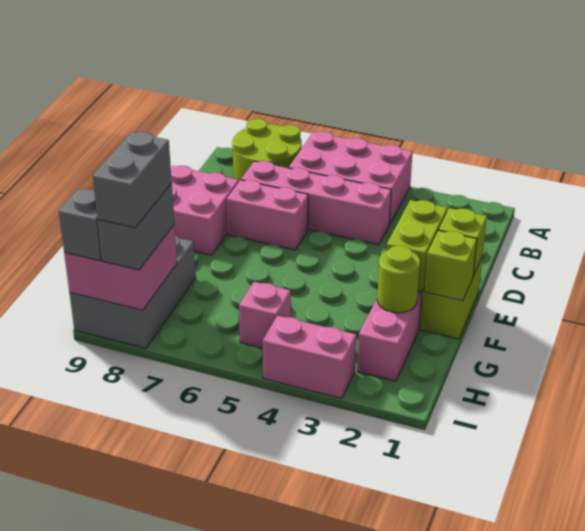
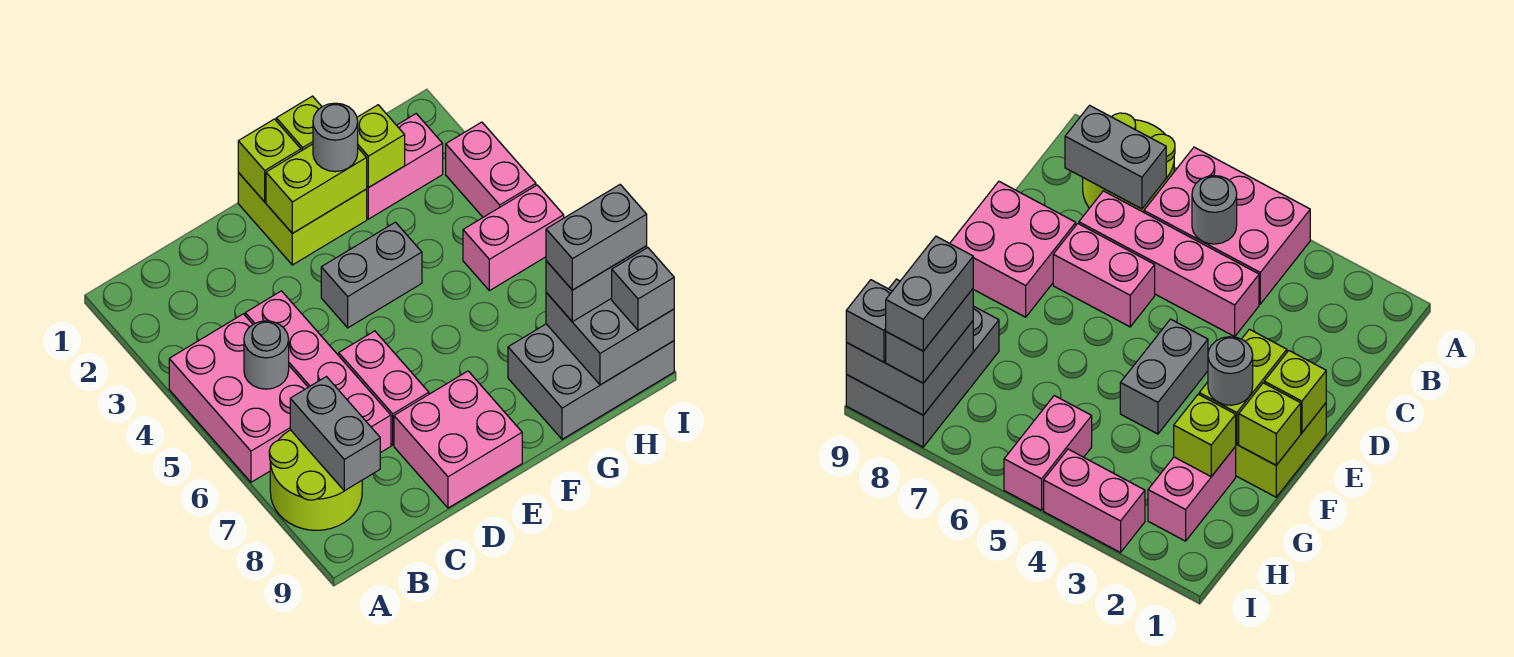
none -> grey round brick B5 level 2
none -> grey brick B7:B8 level 2
none -> grey brick E4:F4 level 1
none -> grey round brick F2 level 3
lime round brick G2 level 2 -> lime brick G2 level 2
pink brick H5 level 1 -> pink brick H5:I5 level 1
pink brick H8:I9 level 2 -> grey brick H8:I9 level 2

